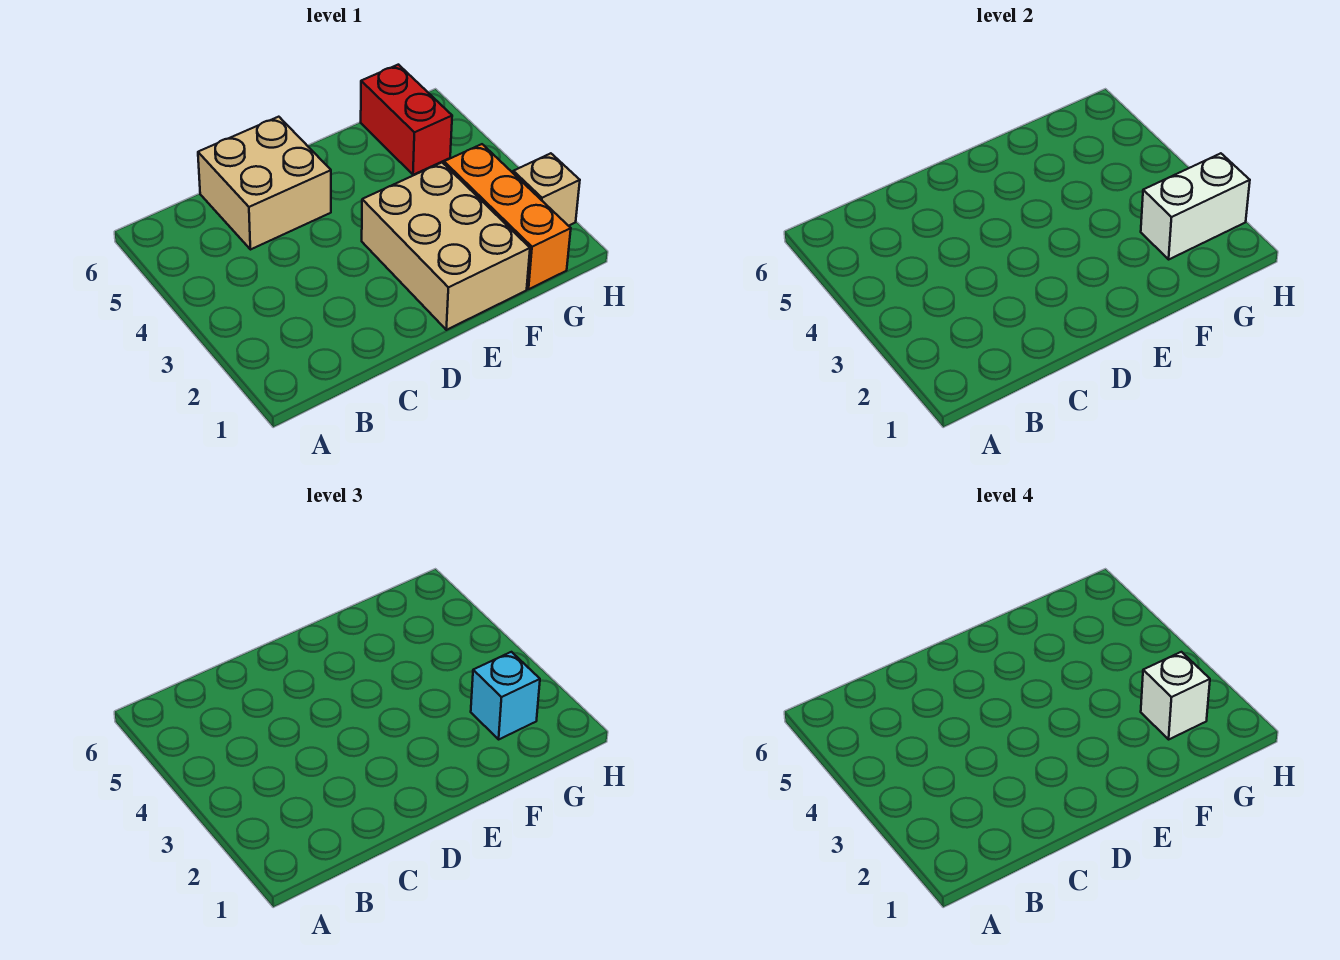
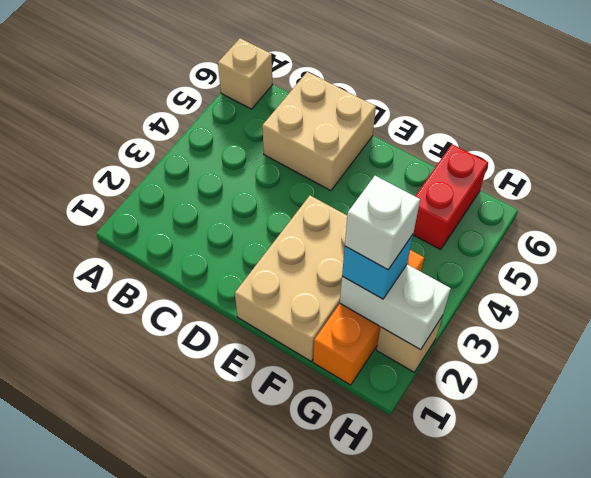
none -> tan brick A6 level 1

